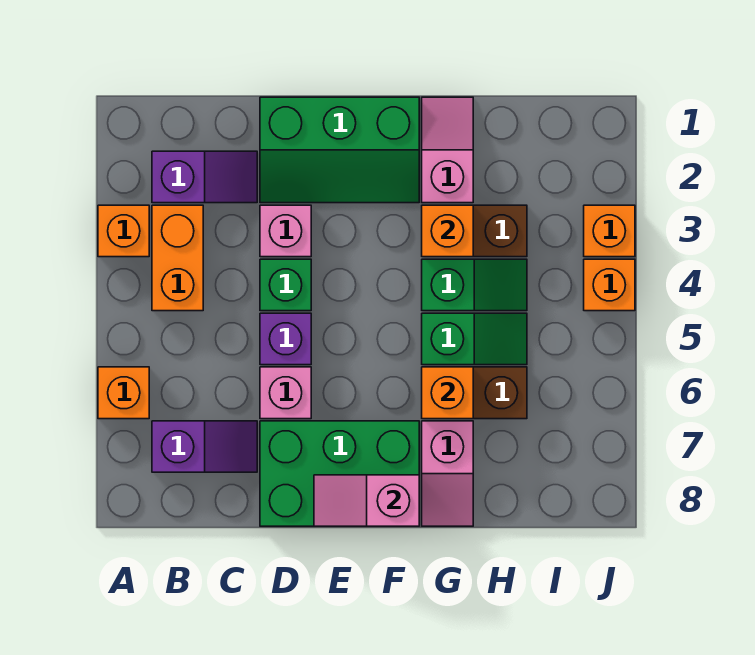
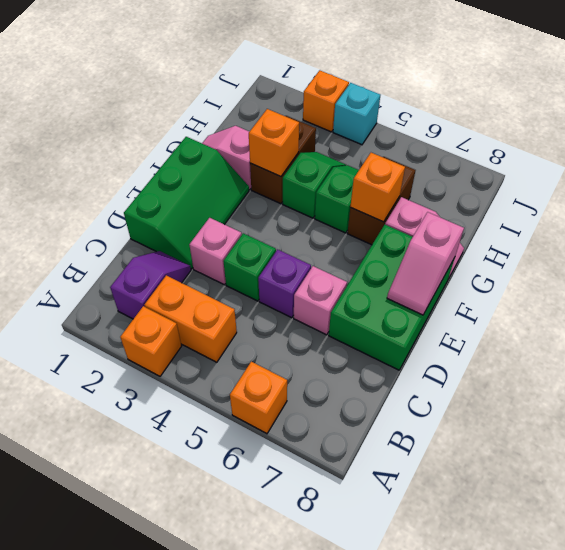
purple slope B7:C7 level 1 top B -> none
orange brick J4 level 1 -> cyan brick J4 level 1

